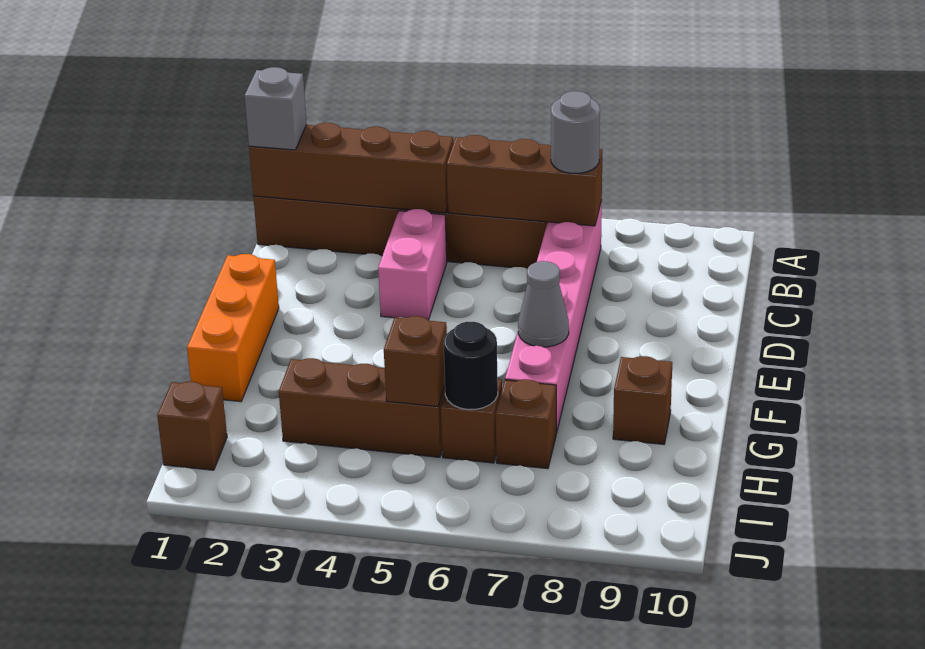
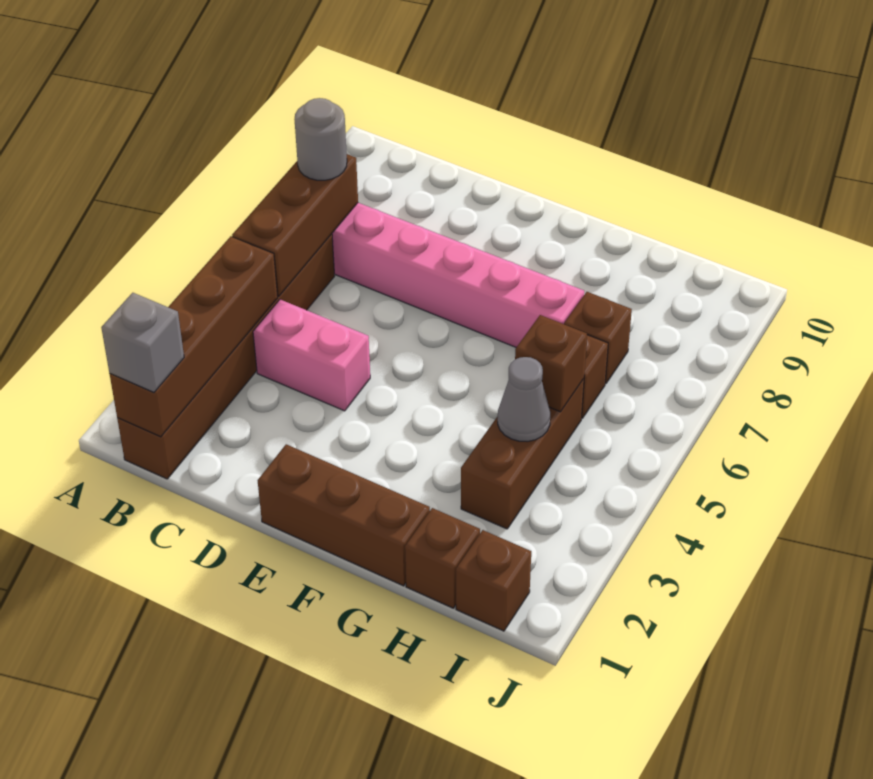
orange brick E1:G1 level 1 -> brown brick E1:G1 level 1
grey cone F7 level 2 -> grey cone H4 level 2
brown brick G9 level 1 -> brown brick H1 level 1
black round brick H6 level 2 -> none

